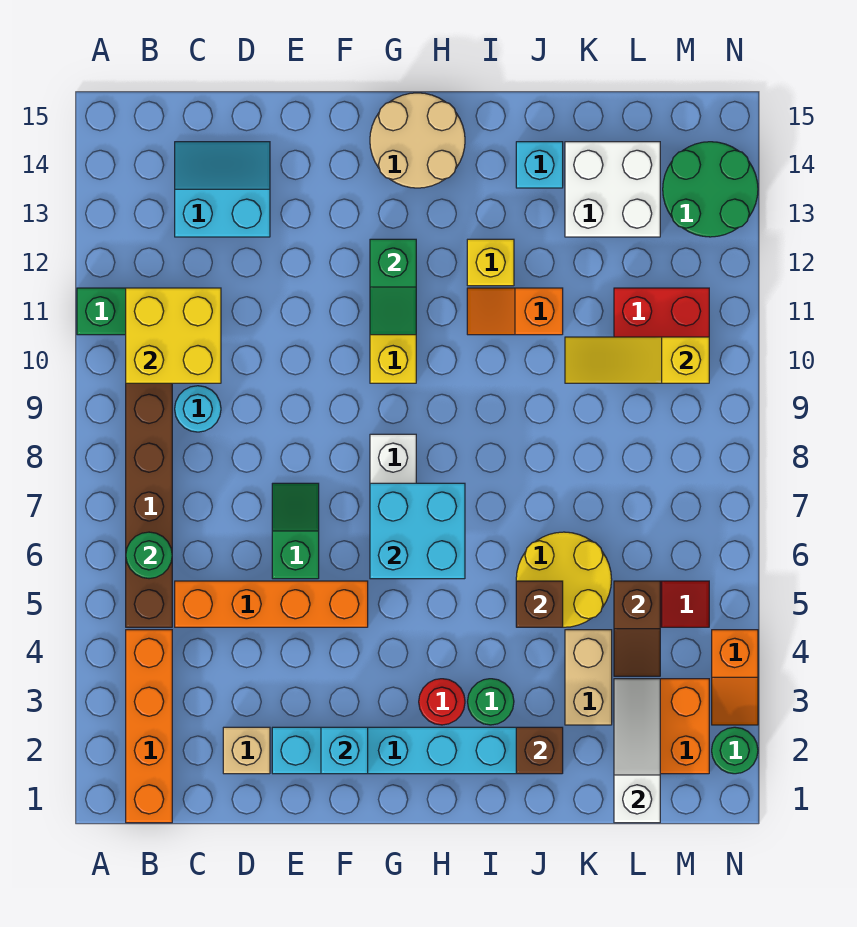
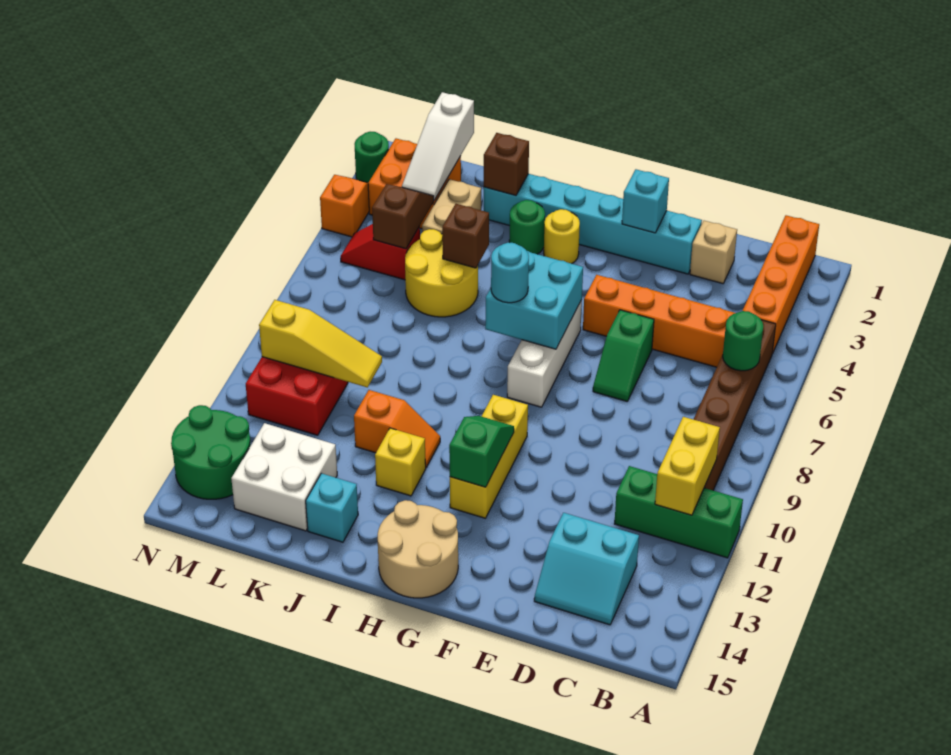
yellow brick B10:C11 level 2 -> yellow brick B10:B11 level 2
cyan round brick C9 level 1 -> cyan round brick H7 level 3
red round brick H3 level 1 -> yellow round brick H3 level 1

